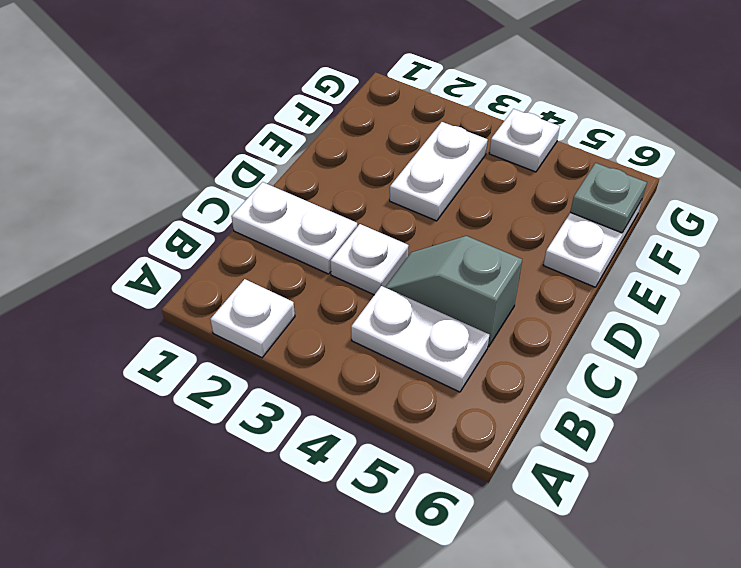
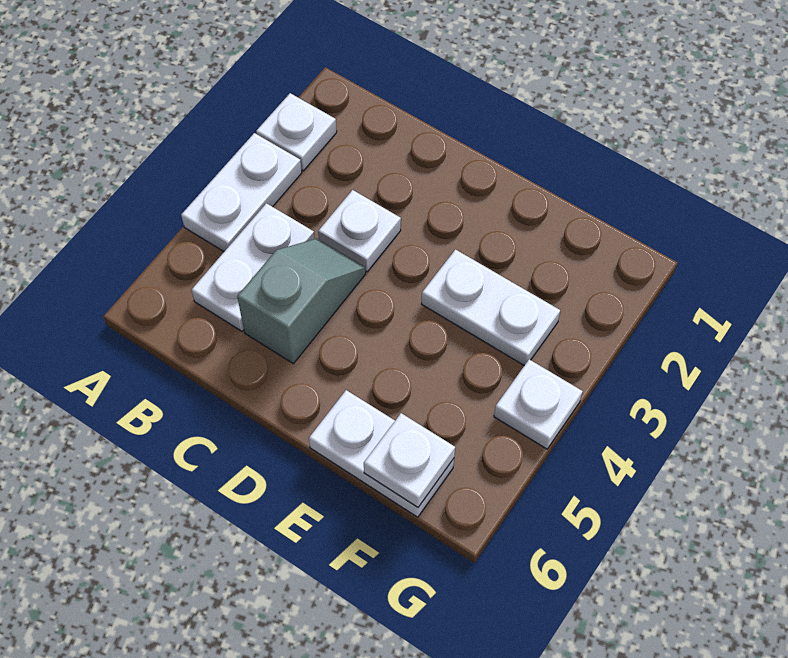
white plate C1:C2 level 1 -> white plate A3:A4 level 1
grey plate F6 level 2 -> white plate F6 level 2

